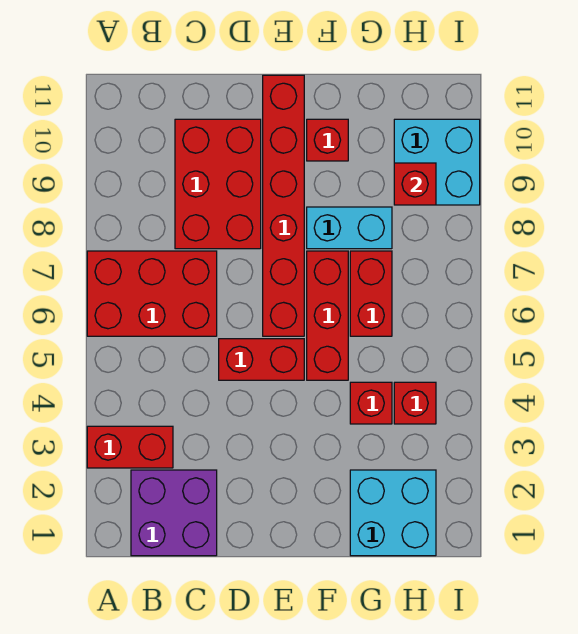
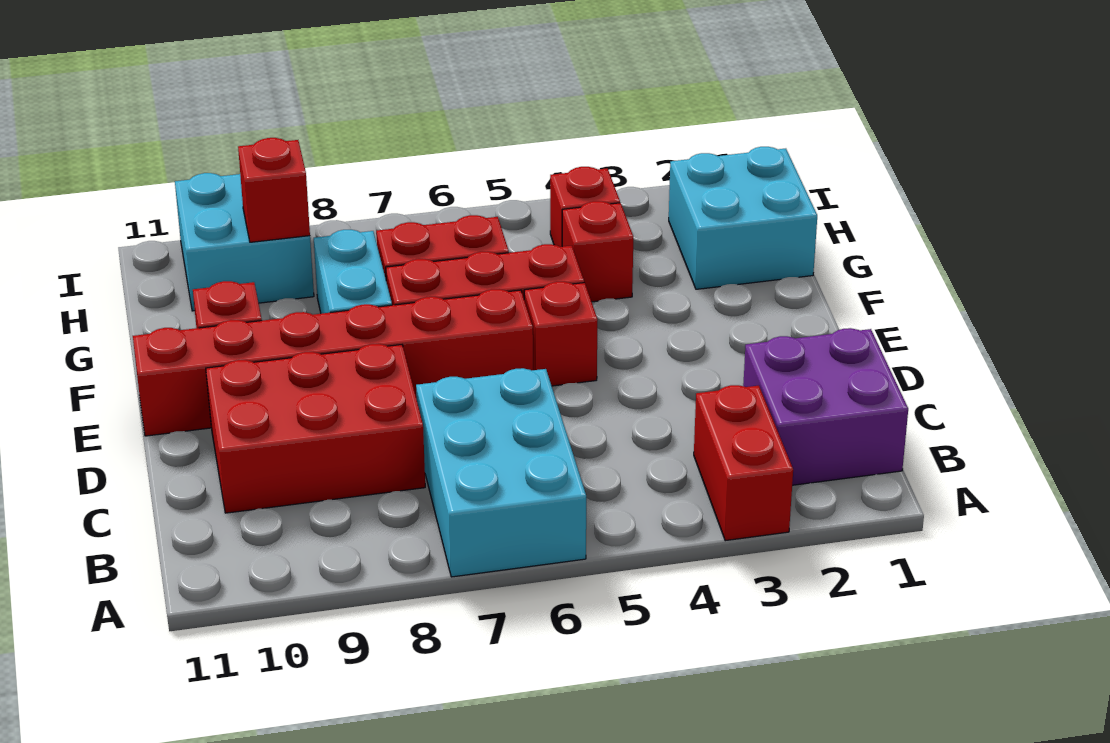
red brick A6:C7 level 1 -> cyan brick A6:C7 level 1
red brick D5:E5 level 1 -> red brick E5 level 1

